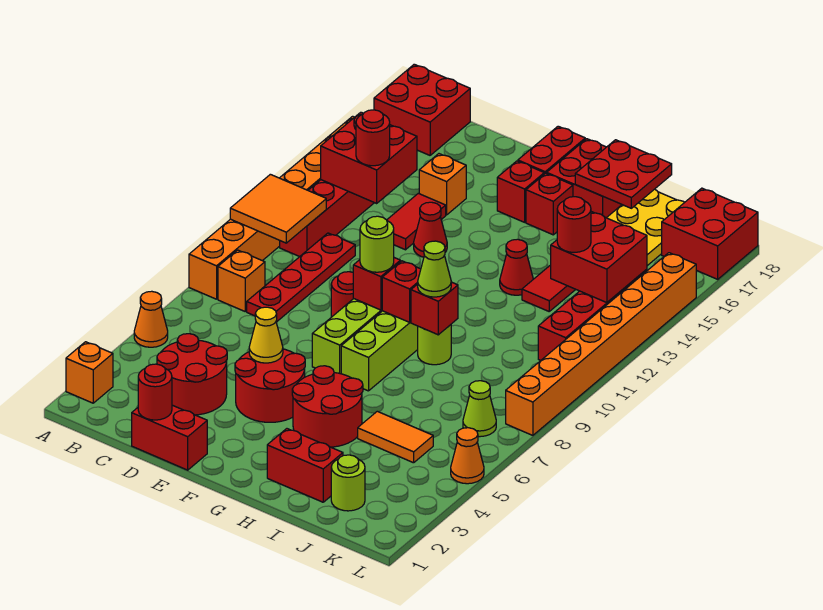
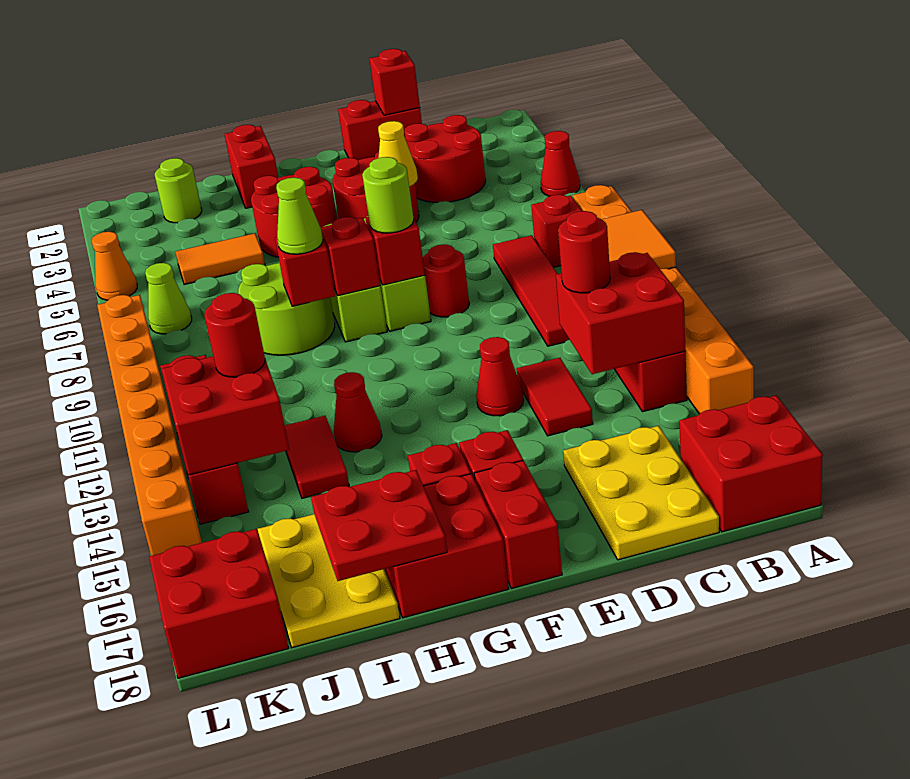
orange brick A2 level 1 -> none
orange cone A5 level 1 -> red cone A5 level 1
orange brick B8 level 1 -> red brick B8 level 1
red plate C8:C11 level 1 -> red tile C8:C11 level 1
none -> yellow plate C16:D18 level 1
red round brick D1 level 2 -> red brick D1 level 2
orange brick D15 level 1 -> none
red brick H2:I2 level 1 -> red brick H1:H2 level 1
lime round brick H9 level 1 -> lime round brick H8:I9 level 1

